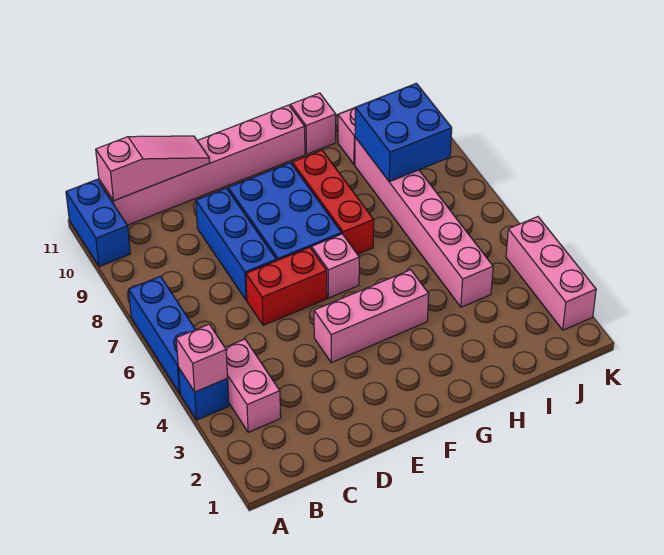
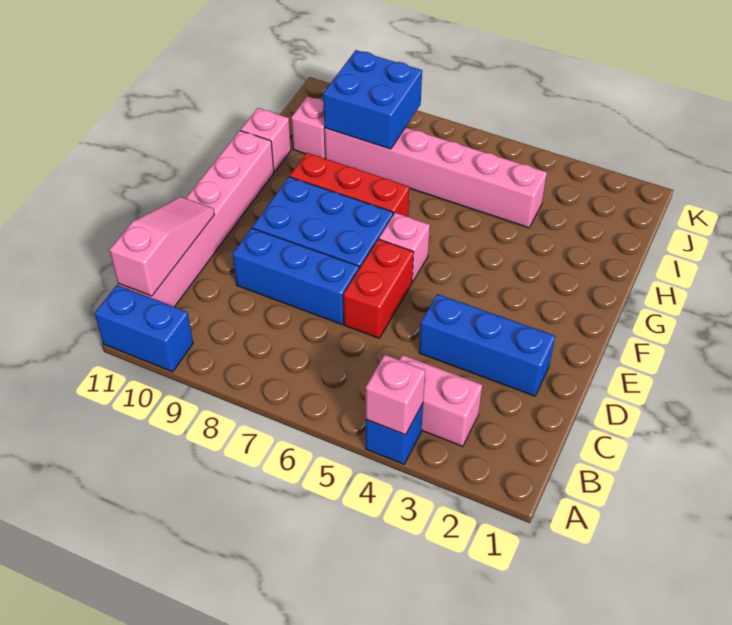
blue brick A5:A7 level 1 -> blue brick D2:D4 level 1
pink brick E4:G4 level 1 -> none
pink brick K2:K4 level 1 -> none

